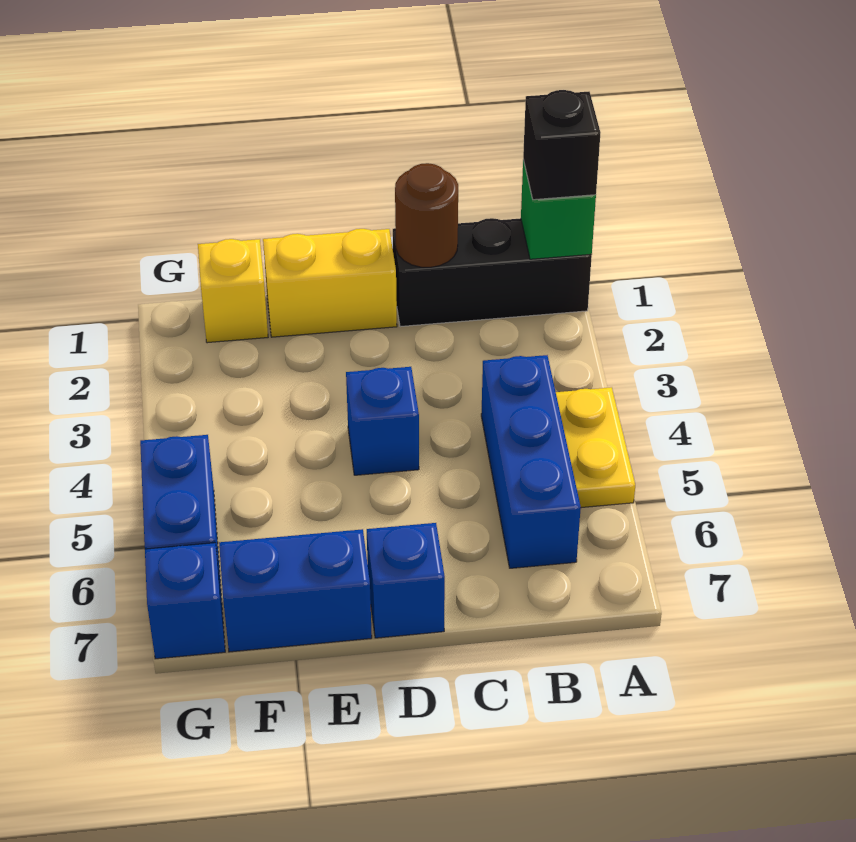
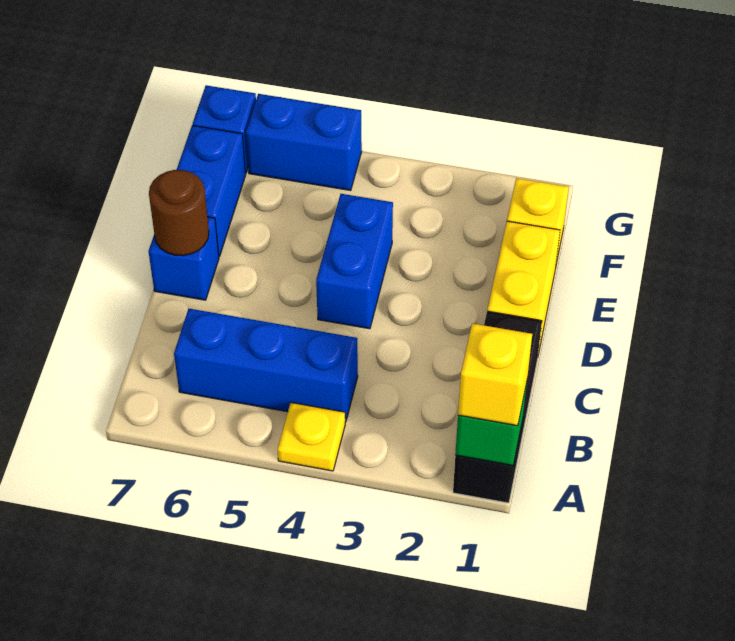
black brick A1 level 3 -> yellow brick A1 level 3
yellow plate A4:A5 level 1 -> yellow plate A4 level 1
brown round brick C1 level 2 -> brown round brick D7 level 2
blue brick D4 level 1 -> blue brick D4:E4 level 1

